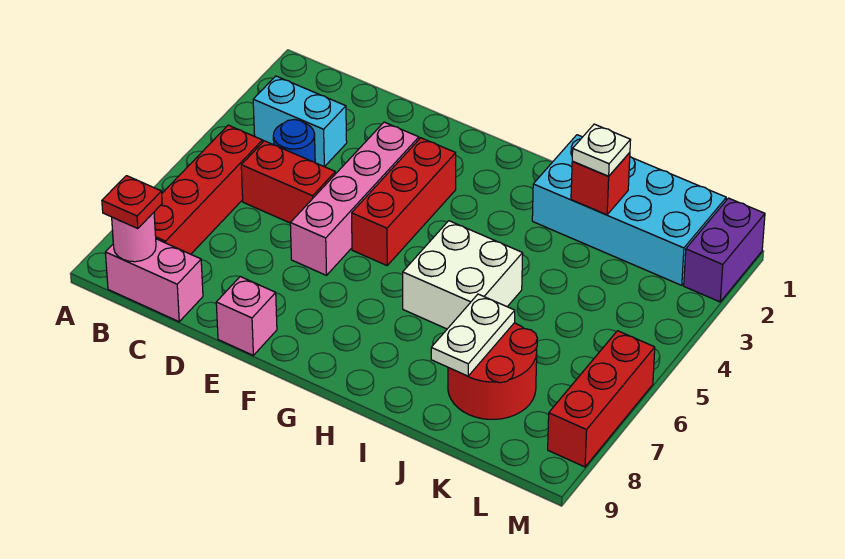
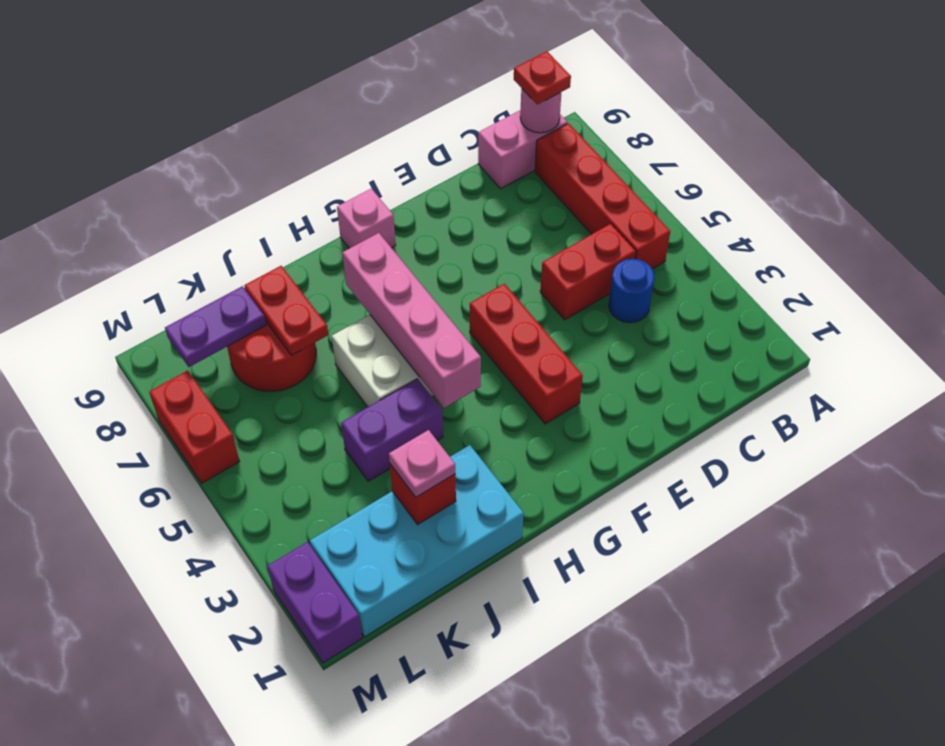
cyan brick B3:C3 level 1 -> none
pink brick E3:E6 level 1 -> pink brick H4:H7 level 2
pink brick E9 level 1 -> pink brick G9 level 1
none -> purple brick I4:J4 level 1
white plate J2 level 3 -> pink plate J2 level 3
white plate J7:J8 level 2 -> red plate J7:J8 level 2
none -> purple plate K8:L8 level 2
red brick M6:M8 level 1 -> red brick M6:M7 level 1

